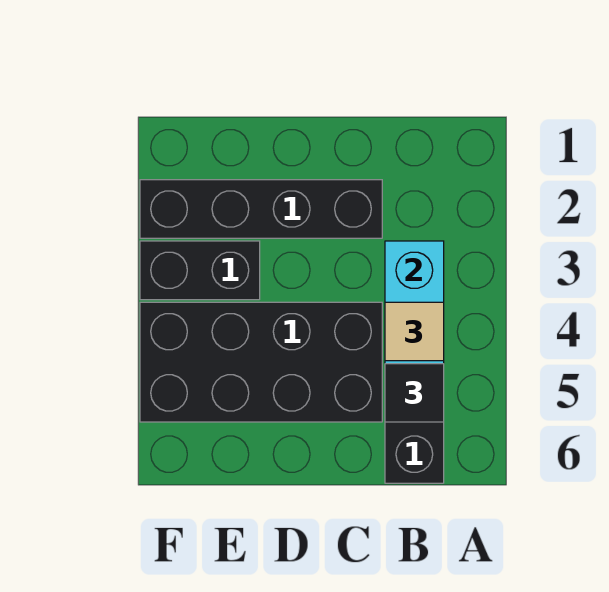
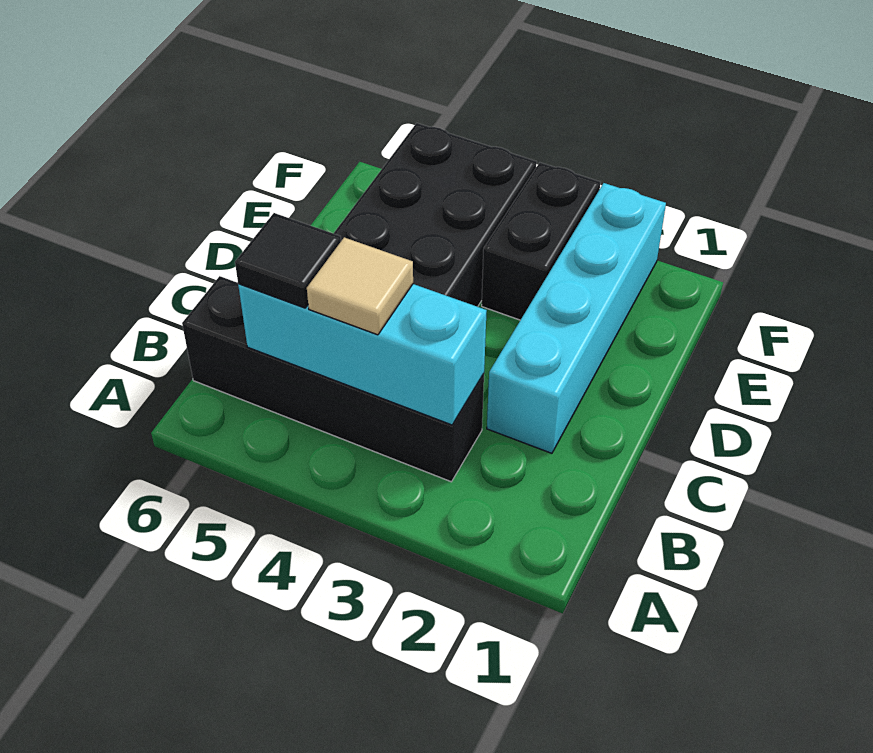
black brick C2:F2 level 1 -> cyan brick C2:F2 level 1

